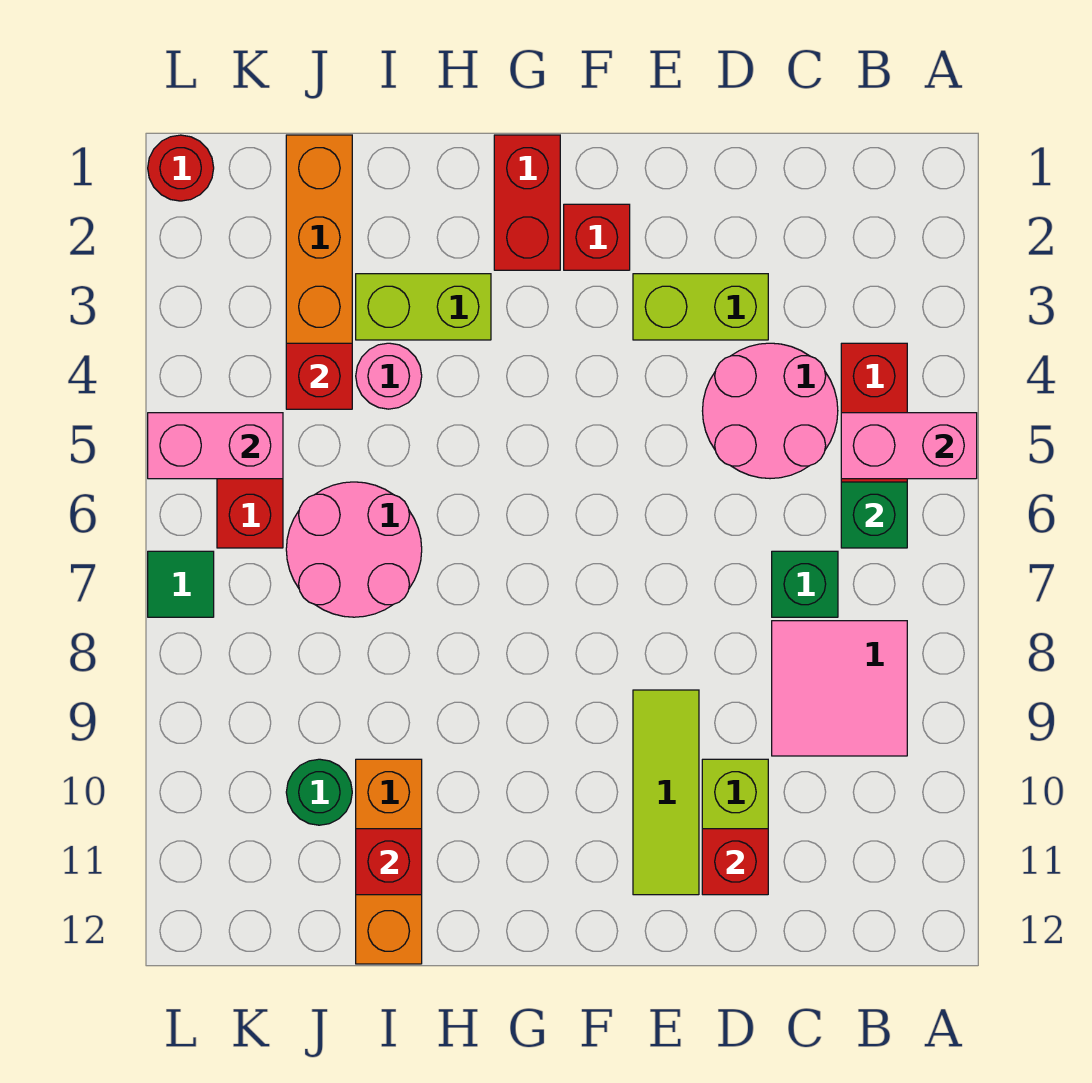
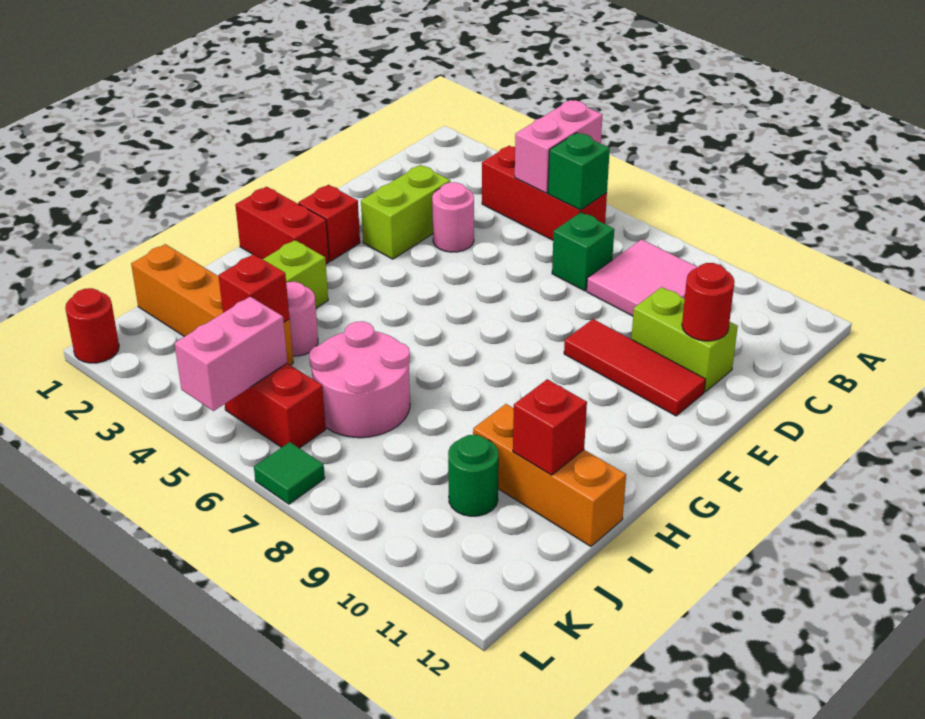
pink round brick C4:D5 level 1 -> pink round brick D4 level 1
red brick D11 level 2 -> red round brick D11 level 2
lime tile E9:E11 level 1 -> red tile E9:E11 level 1

